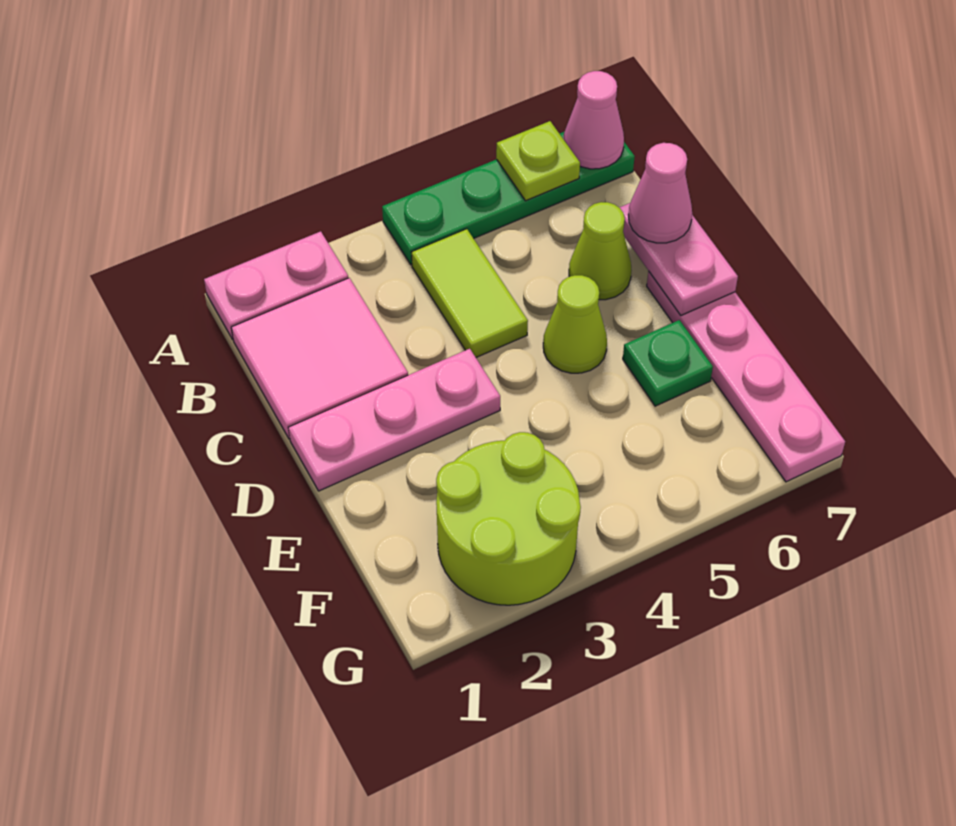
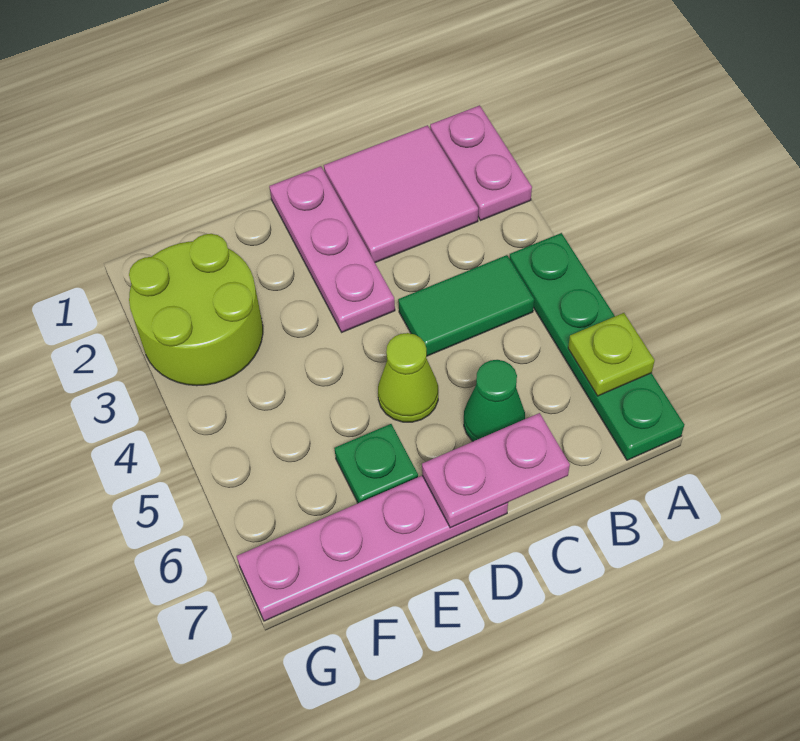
pink cone A7 level 2 -> none
lime tile B4:C4 level 1 -> green tile B4:C4 level 1
lime cone C6 level 1 -> green cone C6 level 1
pink cone C7 level 3 -> none

